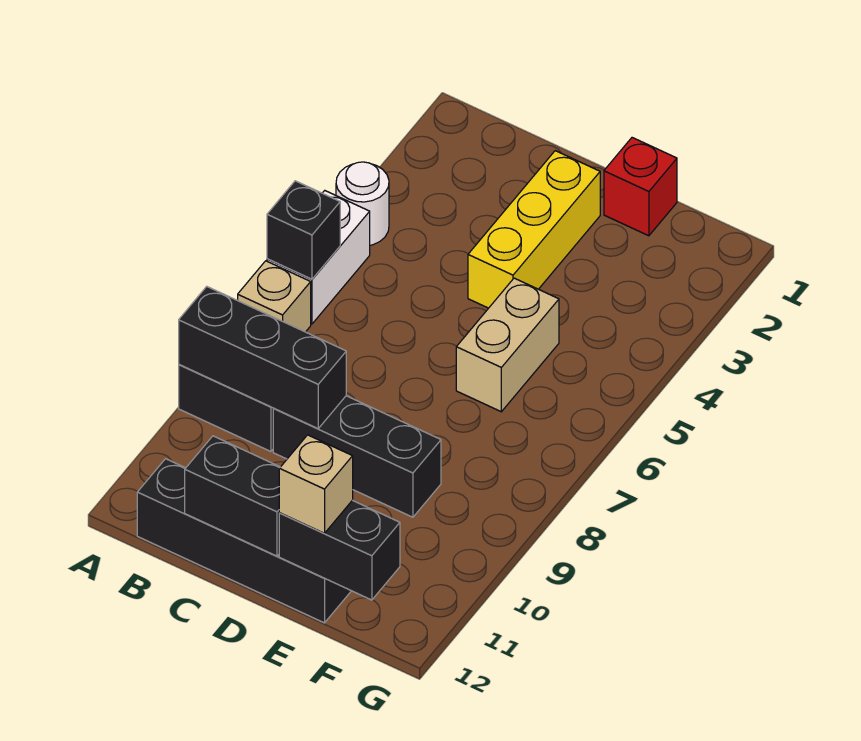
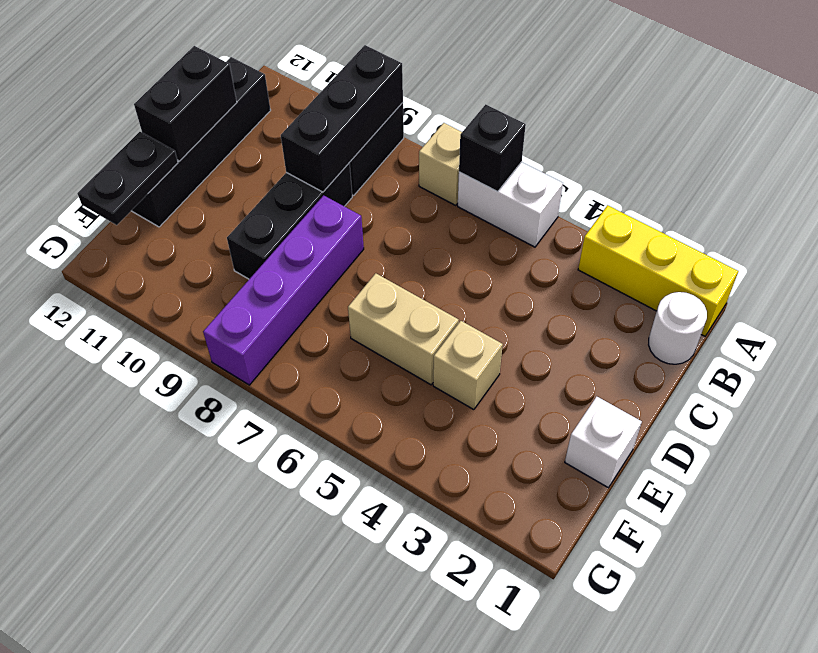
white round brick A4 level 1 -> white round brick B1 level 1
yellow brick D2:D4 level 1 -> yellow brick A1:A3 level 1
none -> purple brick D8:G8 level 1
red brick E1 level 1 -> white brick E1 level 1
black brick E12:F12 level 2 -> black plate E12:F12 level 2
tan brick E12 level 3 -> tan brick E4 level 1

